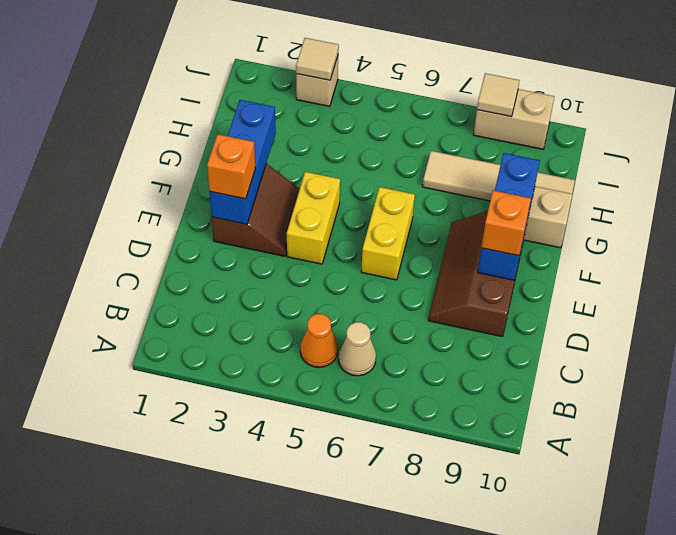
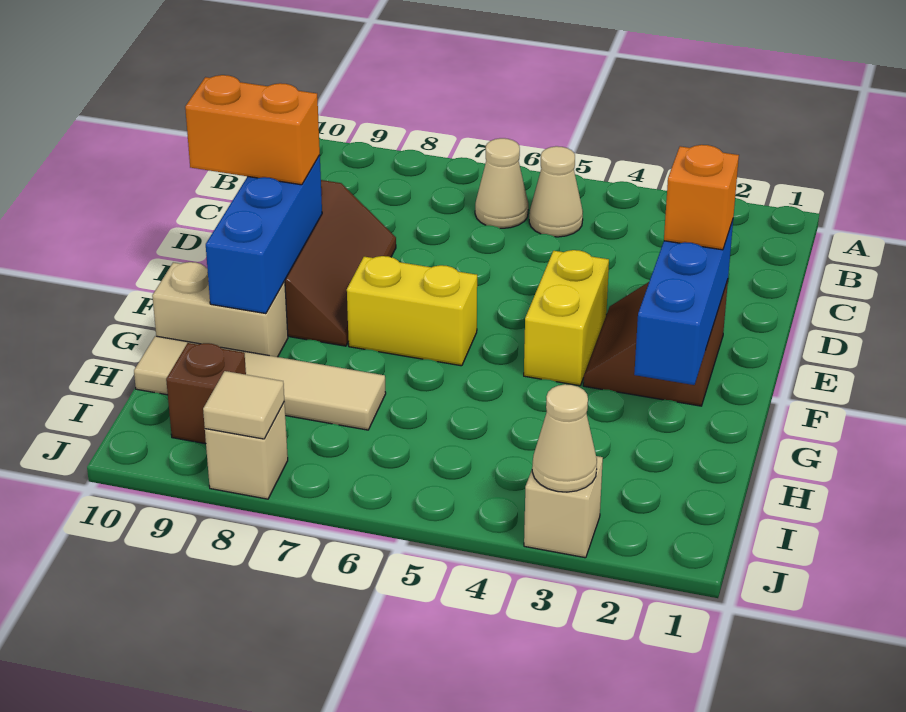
orange cone B5 level 1 -> tan cone B5 level 1
yellow brick E6:F6 level 1 -> yellow brick F6:F7 level 1
orange brick E9 level 3 -> orange brick E9:E10 level 3
none -> brown brick I9 level 1
tan tile J3 level 2 -> tan cone J3 level 2
tan brick J8:J9 level 1 -> tan brick J8 level 1

